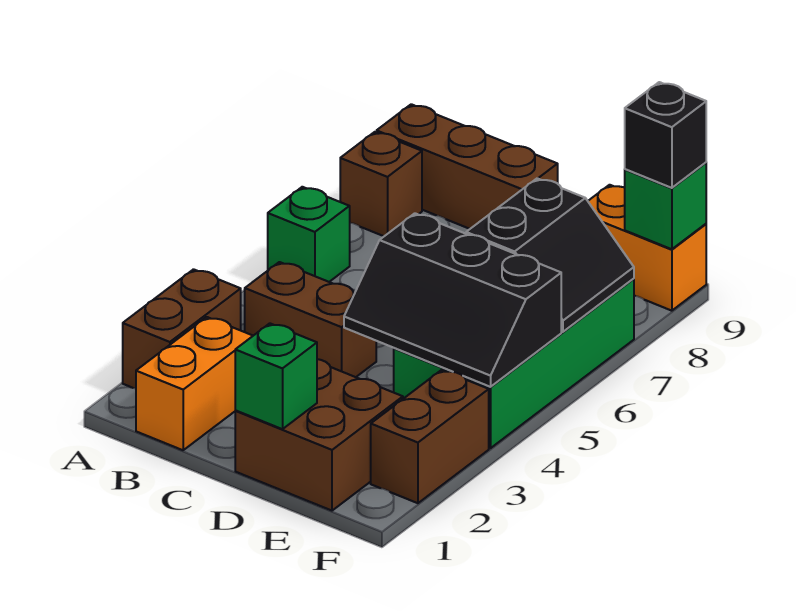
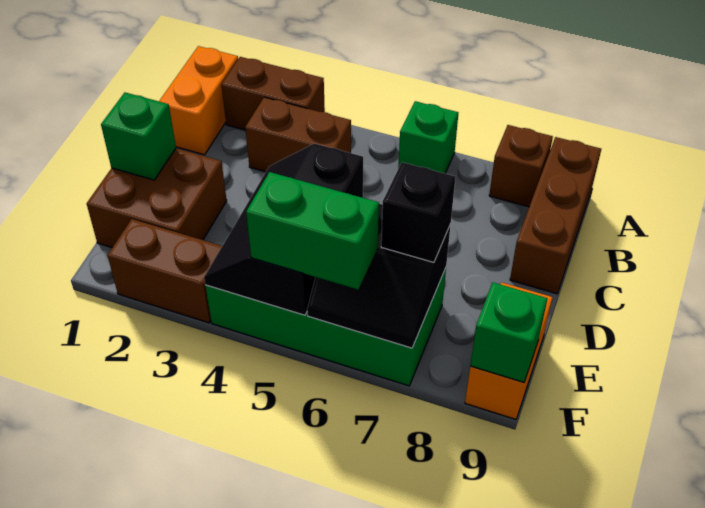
orange brick B1:B2 level 1 -> orange brick A1:B1 level 1
brown brick B4:C4 level 1 -> brown brick B3:B4 level 1
none -> green brick F5:F6 level 3
black brick F9 level 3 -> black brick E7 level 3

